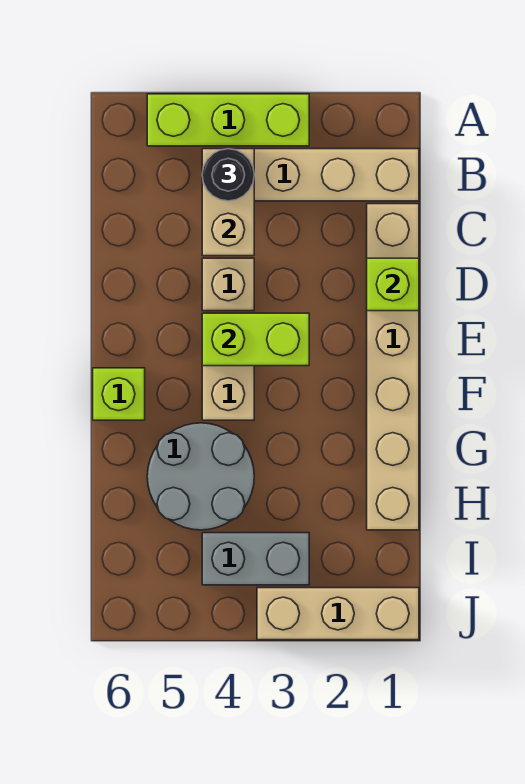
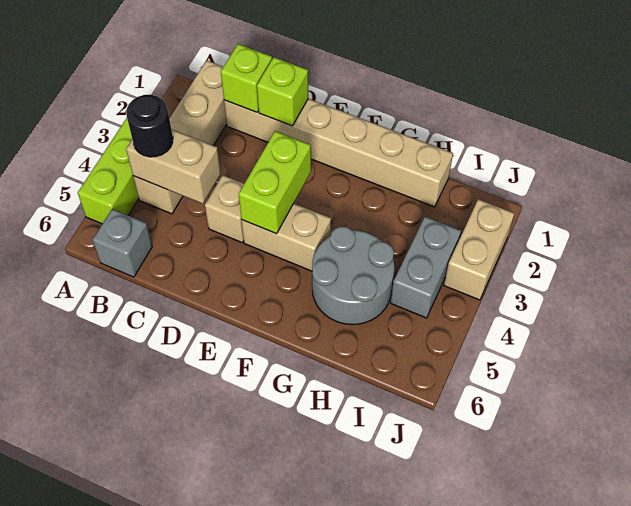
none -> grey brick B6 level 1
lime brick F6 level 1 -> lime brick C1 level 2
tan brick J1:J3 level 1 -> tan brick J2:J3 level 1

